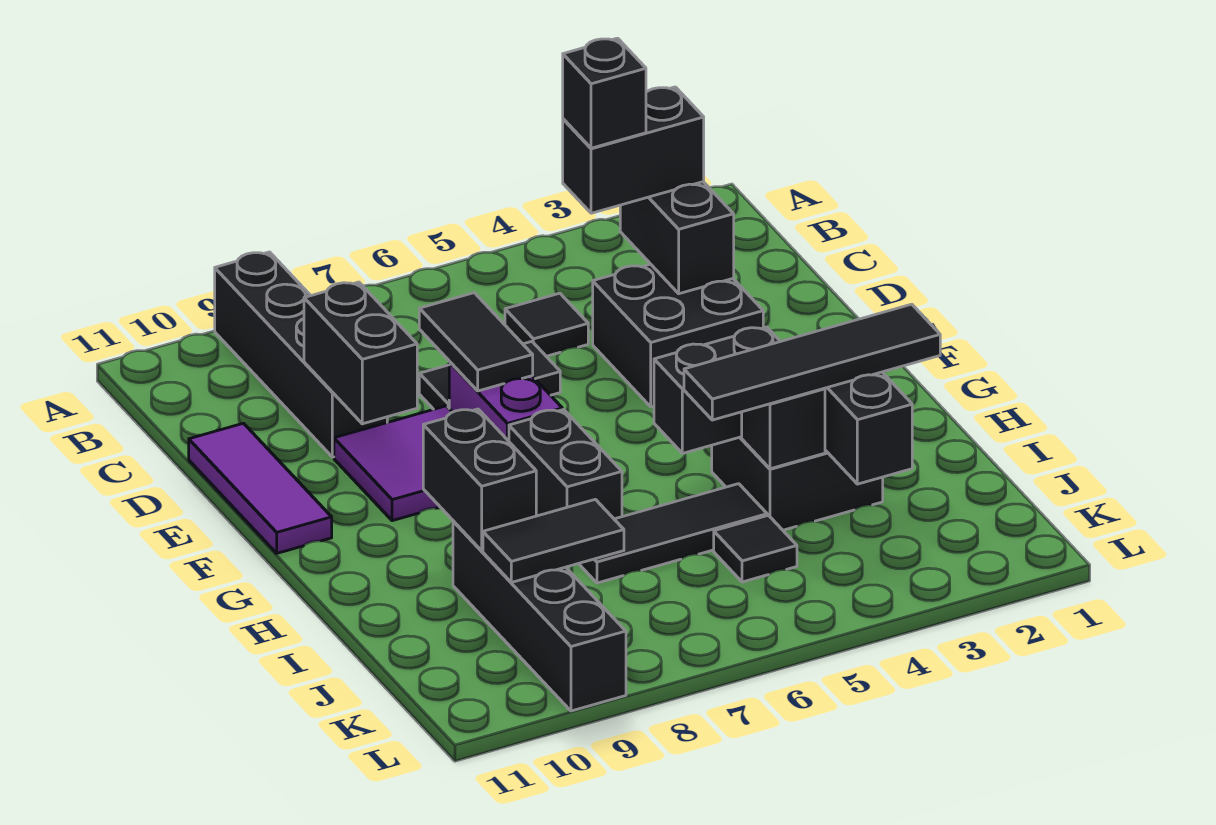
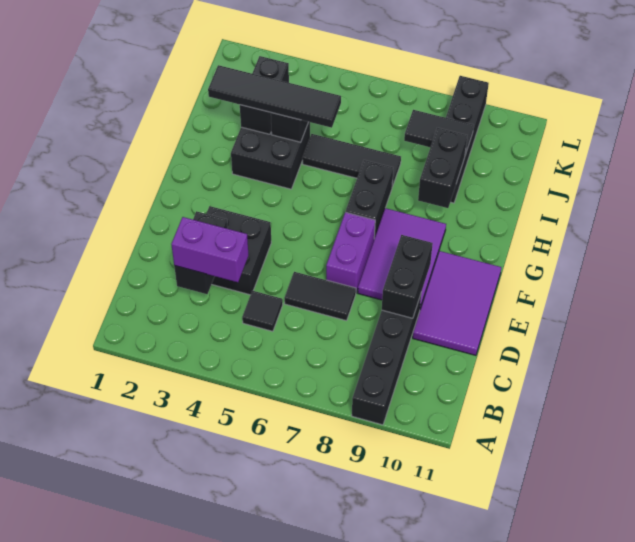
black brick C3:C4 level 3 -> purple brick C3:C4 level 3
black brick C4 level 4 -> none
black tile D7:E7 level 2 -> none
purple tile D11:F11 level 1 -> purple tile D10:F11 level 1
purple tile E8:F9 level 1 -> purple tile E8:G9 level 1
black brick H4:H5 level 2 -> none
black tile J5 level 1 -> none

